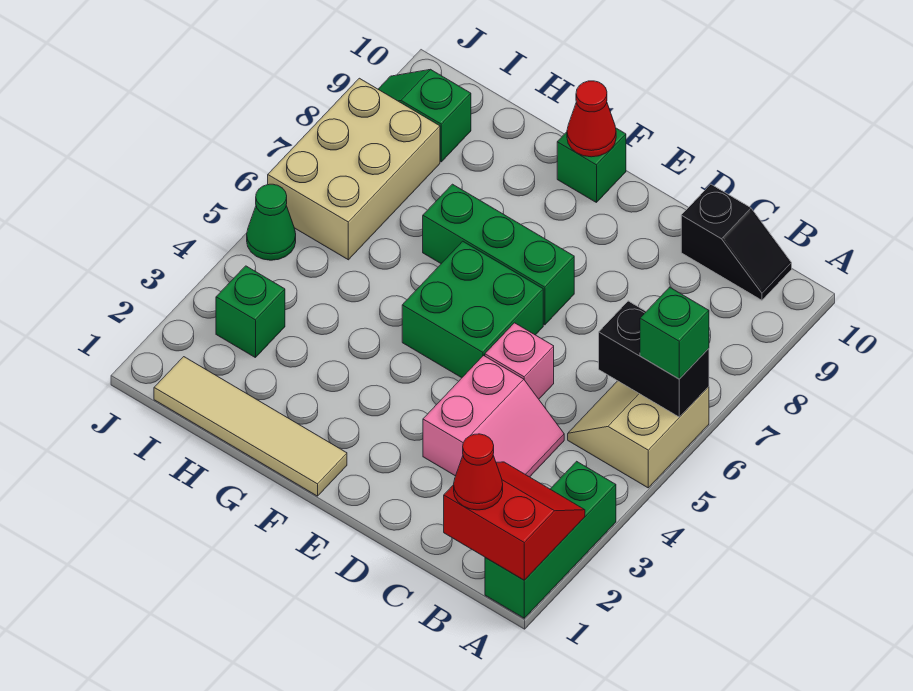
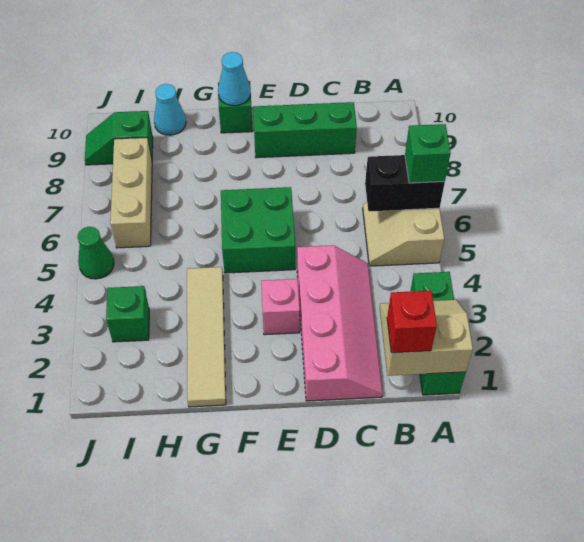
red slope A1:B2 level 2 top 1 -> tan slope A1:B2 level 2 top 1
red cone B1 level 3 -> red brick B1 level 3
black slope B10:C10 level 1 top C -> none
pink slope C3:D4 level 1 top D -> pink slope C1:D4 level 1 top D
pink brick D5 level 1 -> pink brick E3 level 1
green brick E7:G7 level 1 -> green brick C9:E9 level 1
tan tile F1:I1 level 1 -> tan tile G1:G4 level 1
red cone F10 level 2 -> cyan cone F10 level 2
none -> cyan cone H10 level 1
tan brick I6:J8 level 1 -> tan brick I6:I8 level 1

